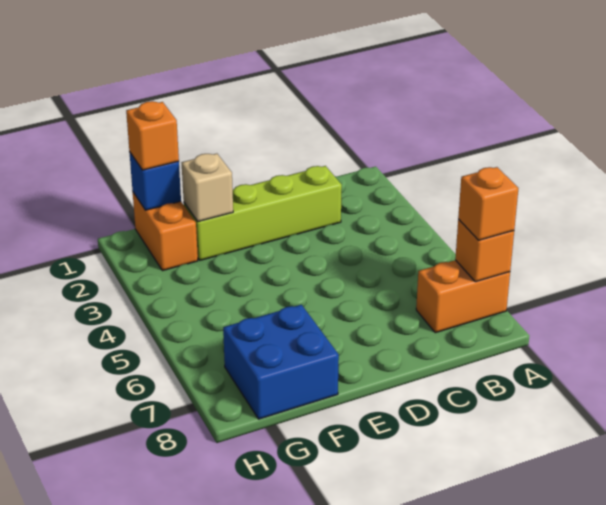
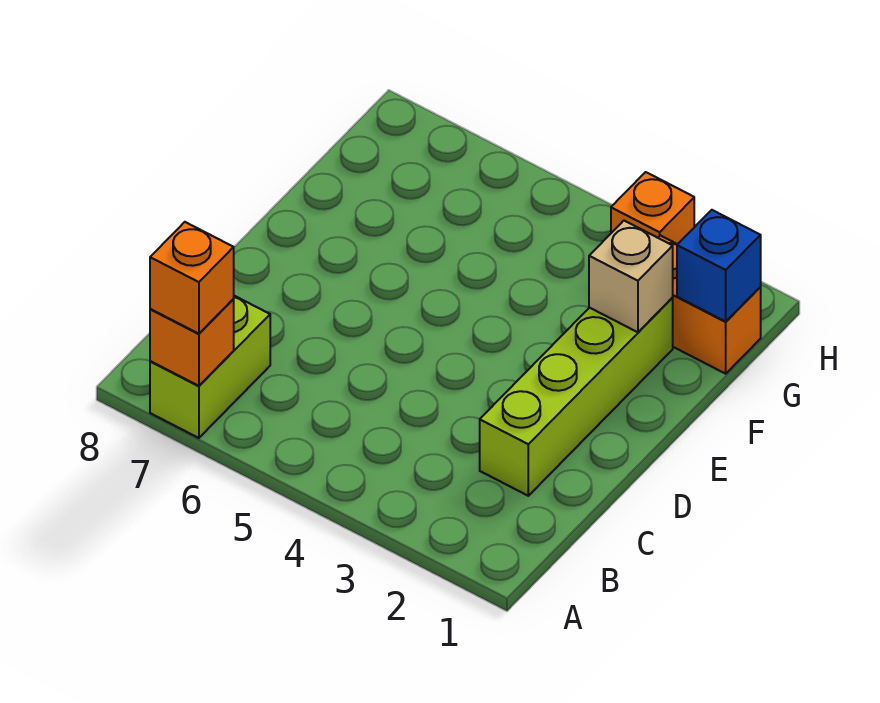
orange brick A7:B7 level 1 -> lime brick A7:B7 level 1
blue brick F7:G8 level 1 -> none
orange brick G1 level 3 -> orange brick H3 level 1

